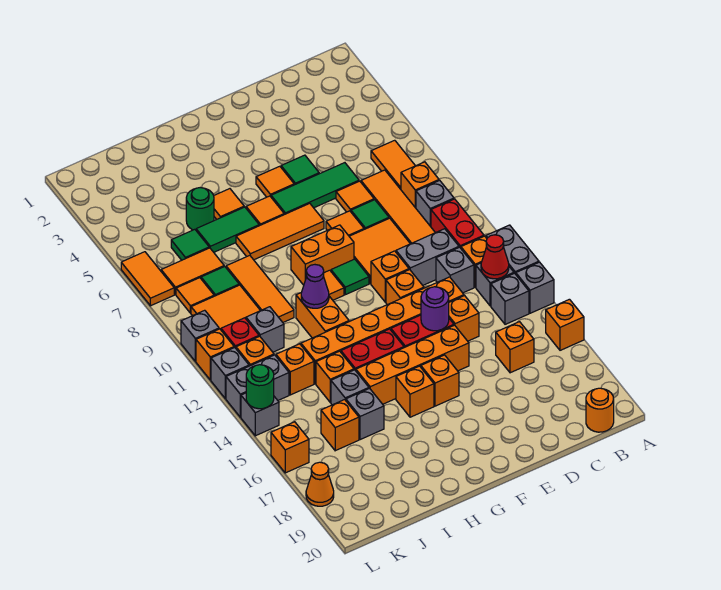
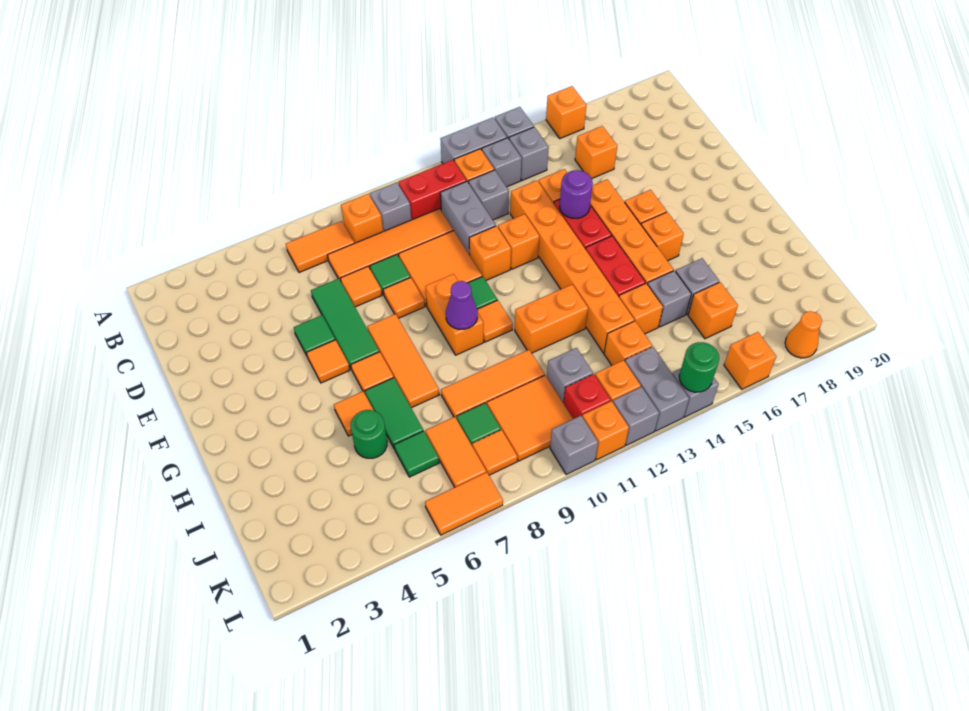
red cone B13 level 2 -> none
orange round brick B20 level 1 -> none
purple cone H11 level 2 -> purple cone G9 level 2

